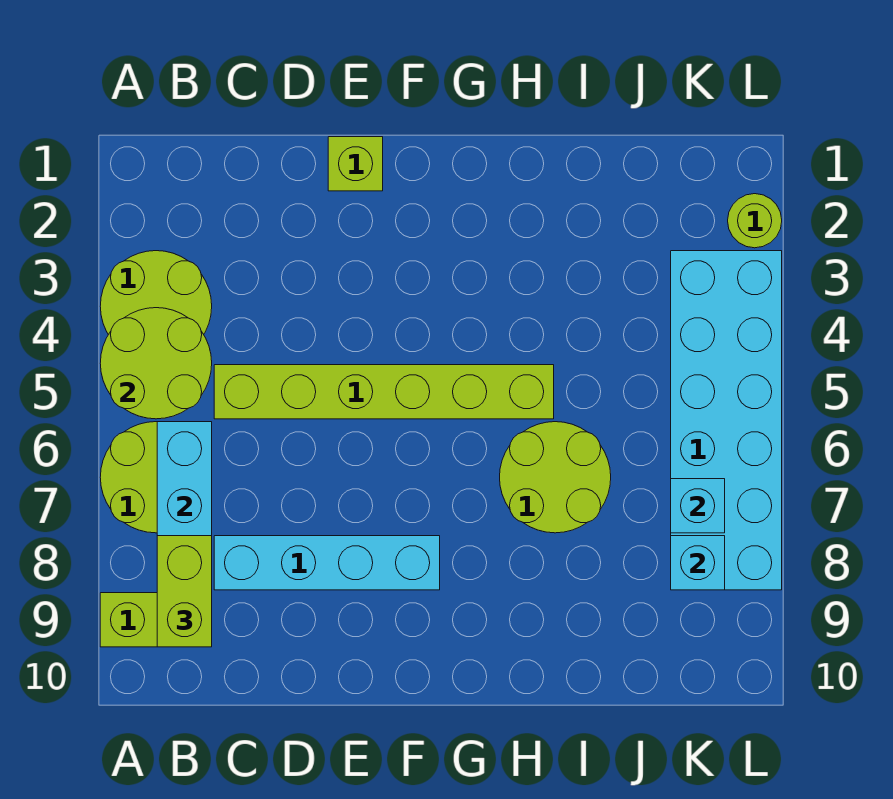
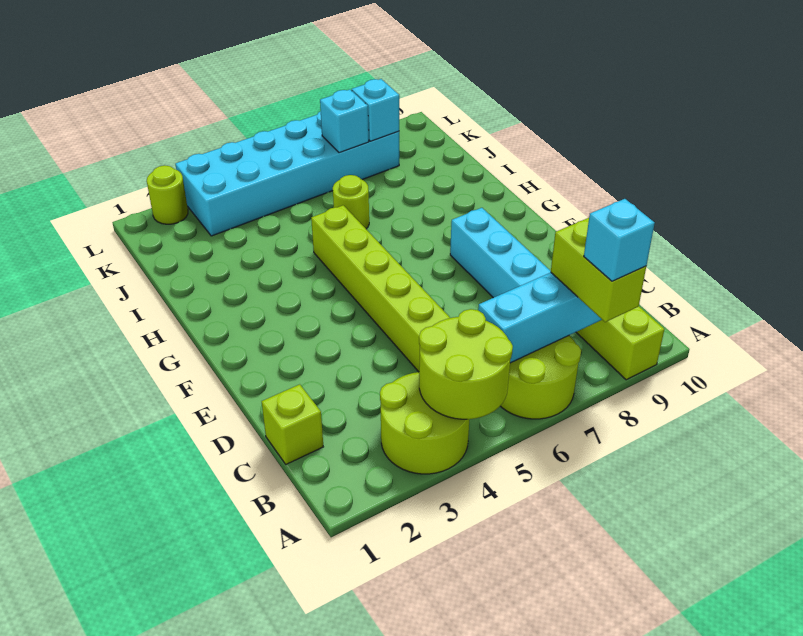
none -> cyan brick A8 level 4
lime brick B8:B9 level 3 -> lime brick A8:B8 level 3
lime brick E1 level 1 -> lime brick C1 level 1
lime round brick H6:I7 level 1 -> lime round brick I6 level 1

